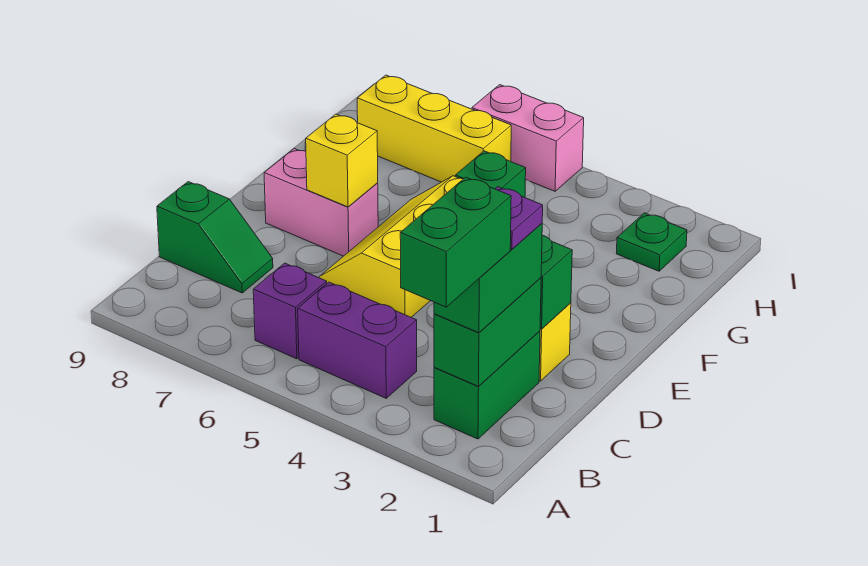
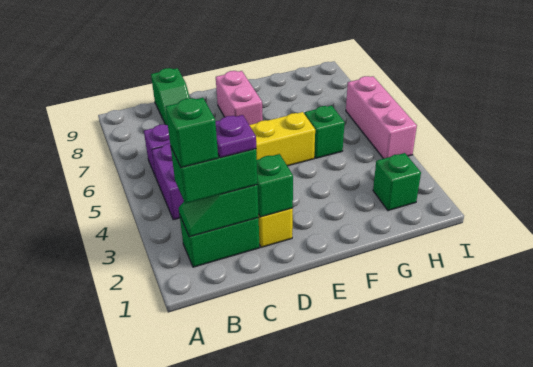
green brick A2:B2 level 4 -> green brick B2 level 4
green brick B2:C2 level 2 -> green slope B2:C2 level 2 top C
yellow brick E7 level 2 -> none
green plate H2 level 1 -> green brick H2 level 1
yellow brick H6:H8 level 1 -> none
pink brick I5:I6 level 1 -> pink brick I4:I6 level 1

